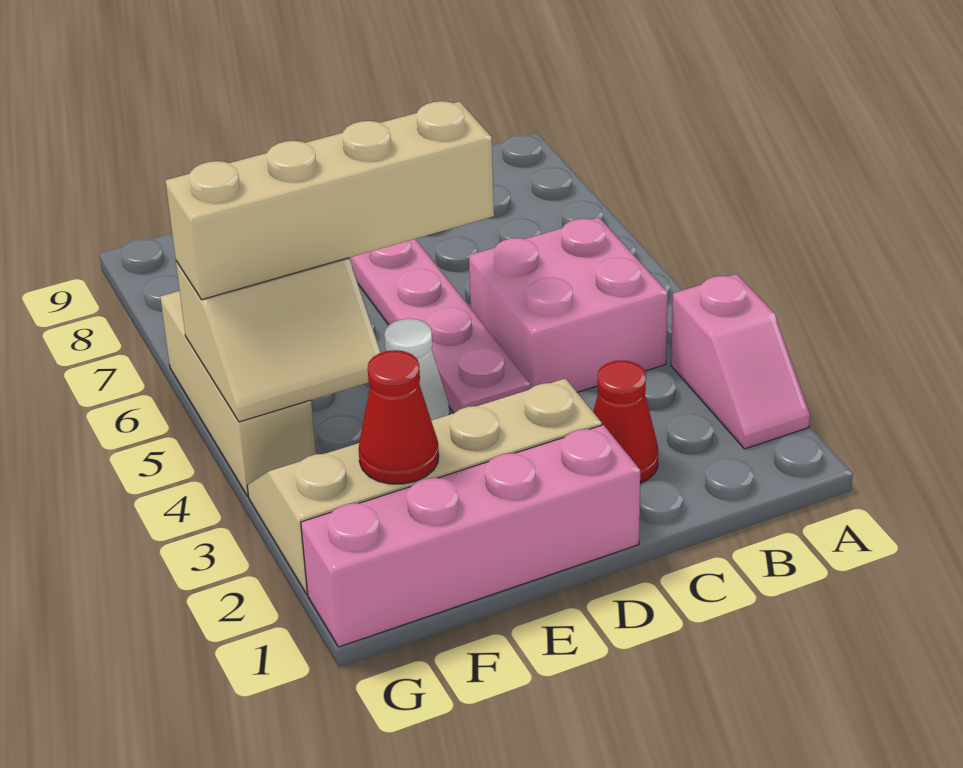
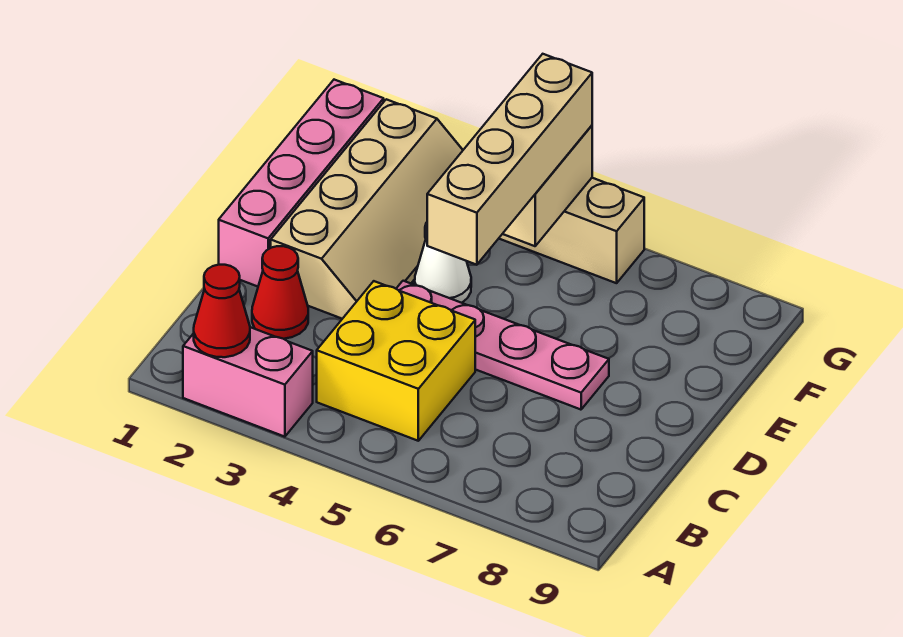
pink slope A2:A3 level 1 top 3 -> pink brick A2:A3 level 1
pink brick B4:C5 level 1 -> yellow brick B4:C5 level 1
red cone F2 level 2 -> red cone A2 level 2

